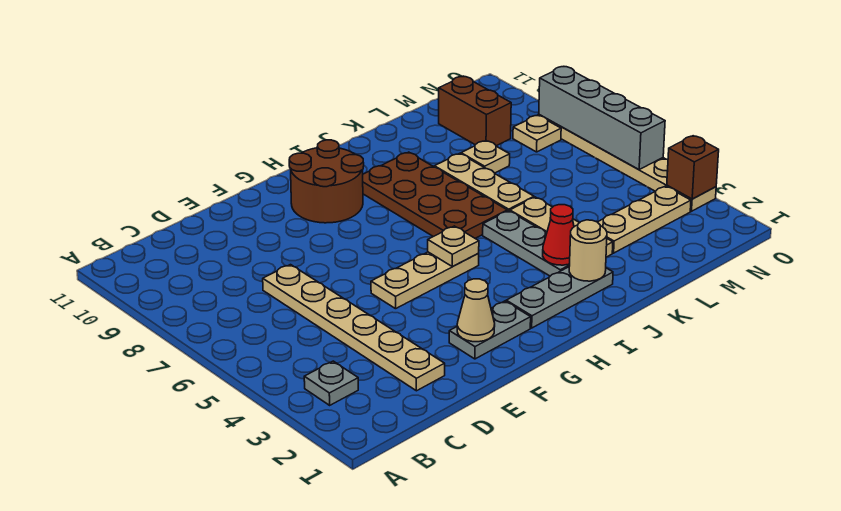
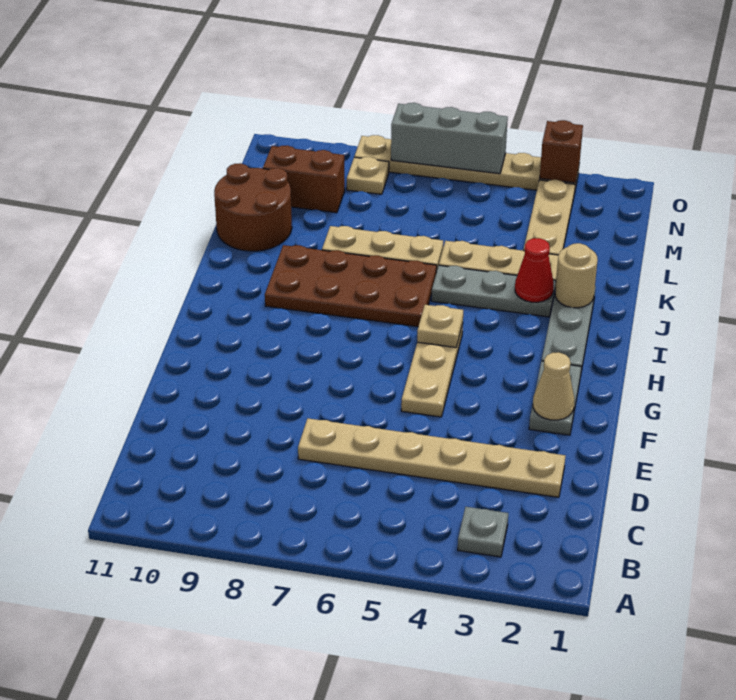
brown round brick G9:H10 level 1 -> brown round brick K10:L11 level 1
tan plate L8 level 1 -> none
grey brick O5:O8 level 2 -> grey brick O5:O7 level 2

